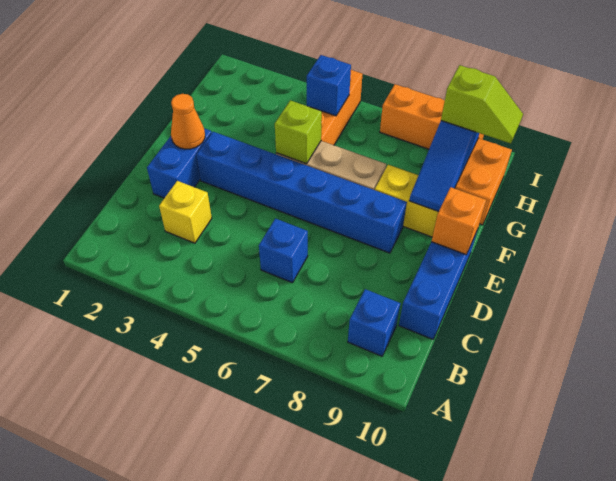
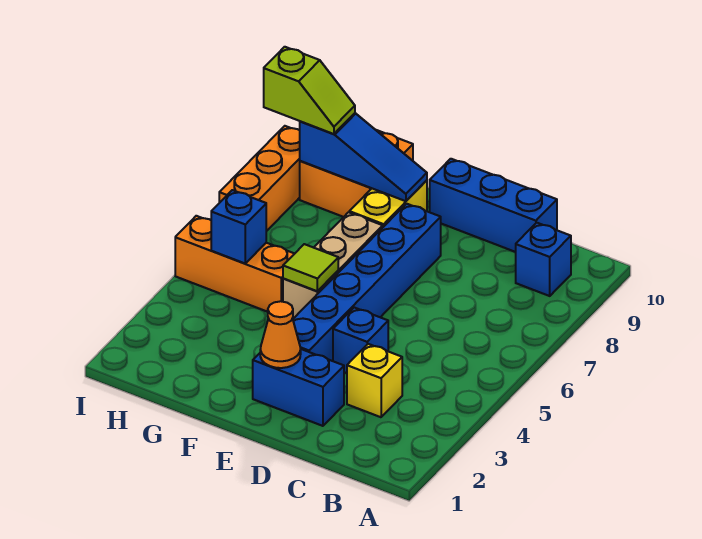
blue brick C6 level 1 -> blue brick D4 level 1
orange brick E10 level 2 -> none
lime brick F5 level 2 -> lime tile F5 level 2
lime slope H9:H10 level 3 top 9 -> lime slope H9:I9 level 3 top I

